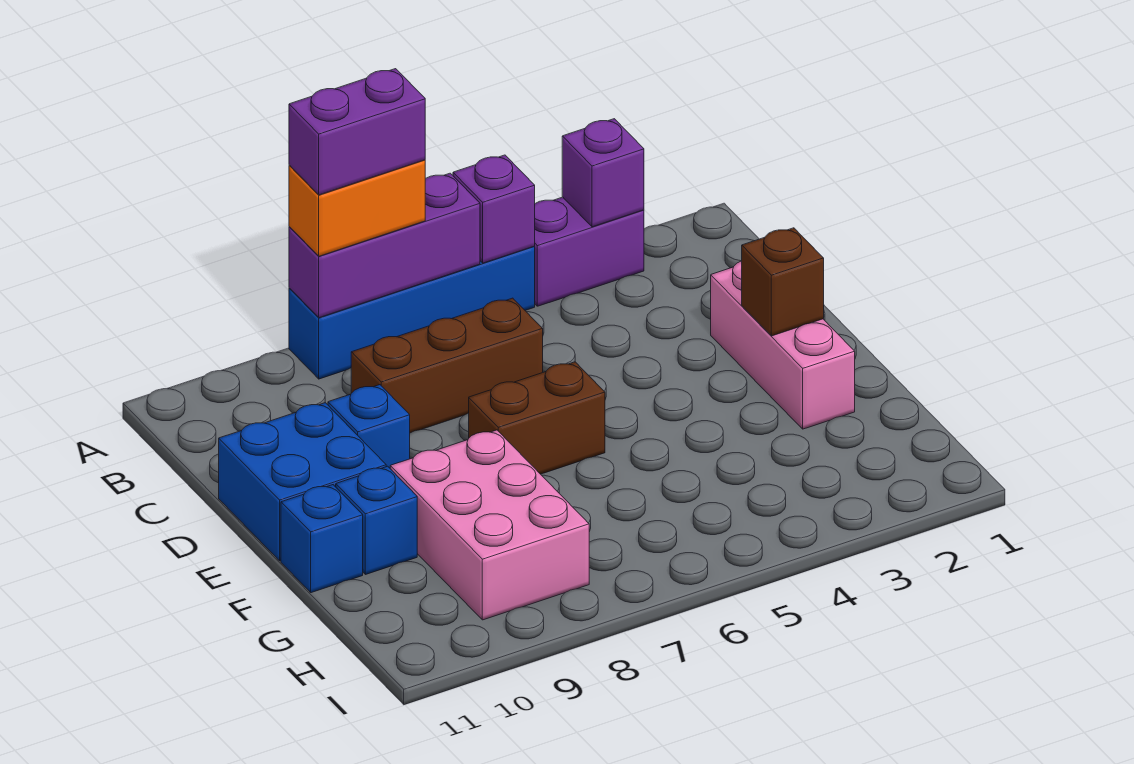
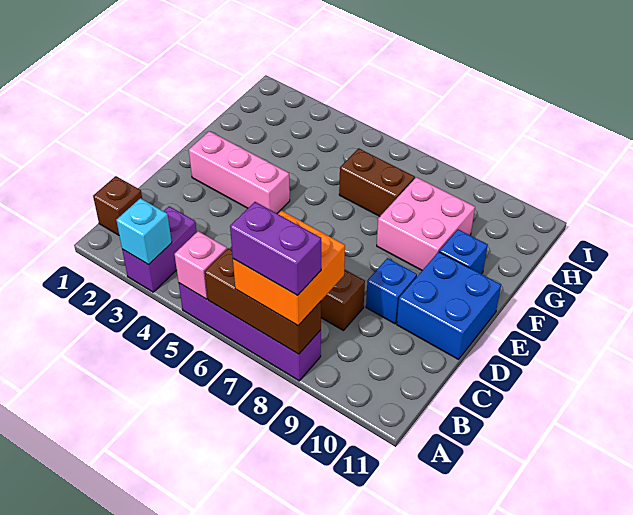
purple brick A3:A4 level 1 -> purple brick A3:B3 level 1
purple brick A3 level 2 -> cyan brick A3 level 2
blue brick A5:A8 level 1 -> purple brick A5:A8 level 1
purple brick A5 level 2 -> pink brick A5 level 2
purple brick A6:A8 level 2 -> brown brick A6:A8 level 2
orange brick A7:A8 level 3 -> orange brick A7:B8 level 3
pink brick D2:F2 level 1 -> pink brick E2:E4 level 1
brown brick E2 level 2 -> brown brick B1 level 1
brown brick E6:E7 level 1 -> brown brick G6:G7 level 1
pink brick F8:H9 level 1 -> pink brick F8:G9 level 1
blue brick F11 level 1 -> none

